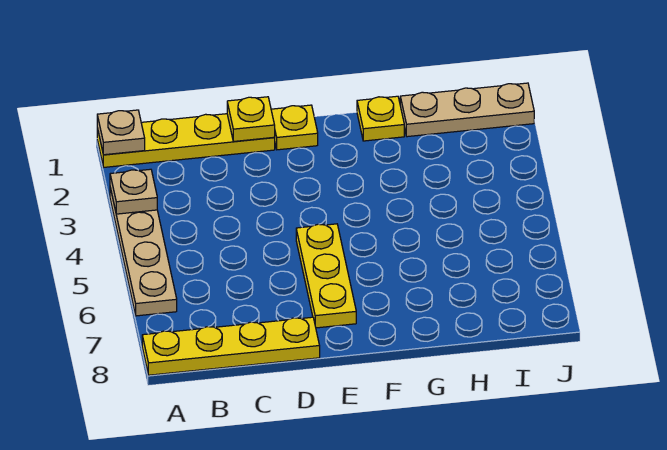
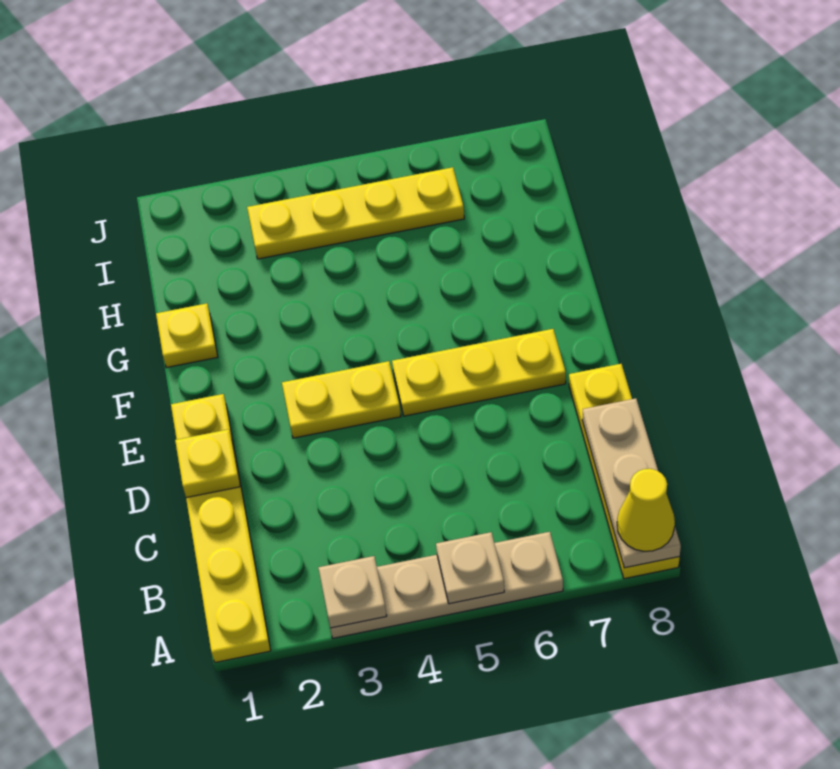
tan plate A1 level 2 -> tan plate A5 level 2
none -> yellow cone A8 level 3
none -> yellow plate E3:E4 level 1
tan plate H1:J1 level 1 -> tan plate A8:C8 level 2
none -> yellow plate I3:I6 level 1

